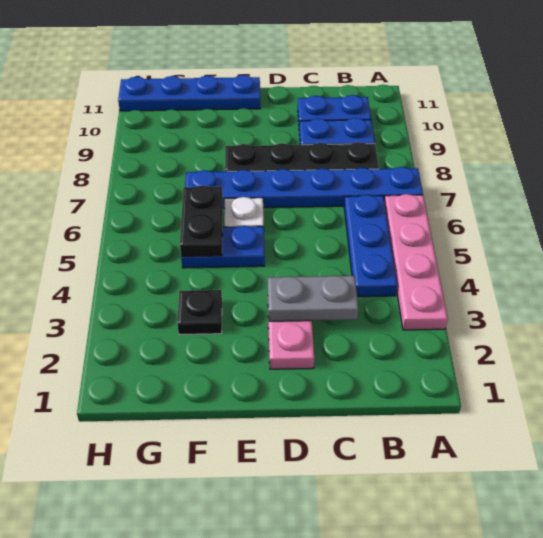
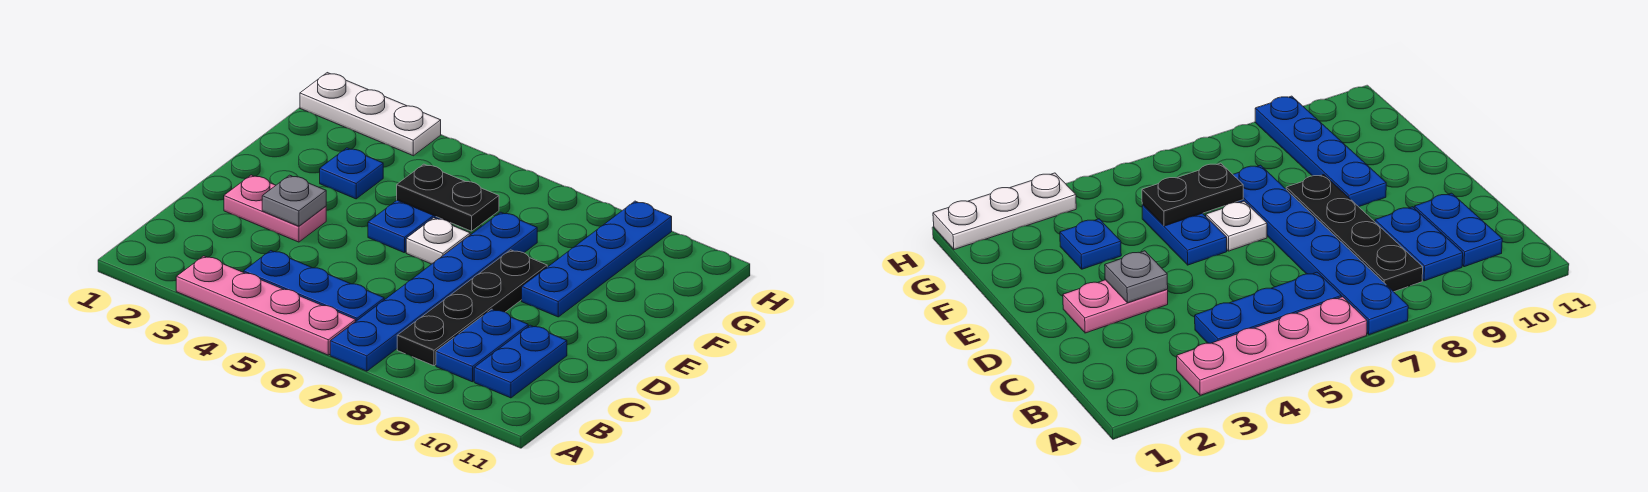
grey plate C3:D3 level 2 -> grey plate D3 level 2
blue plate E11:H11 level 1 -> blue plate E9:H9 level 1
black plate F3 level 1 -> blue plate F3 level 1
none -> white plate H1:H3 level 1

